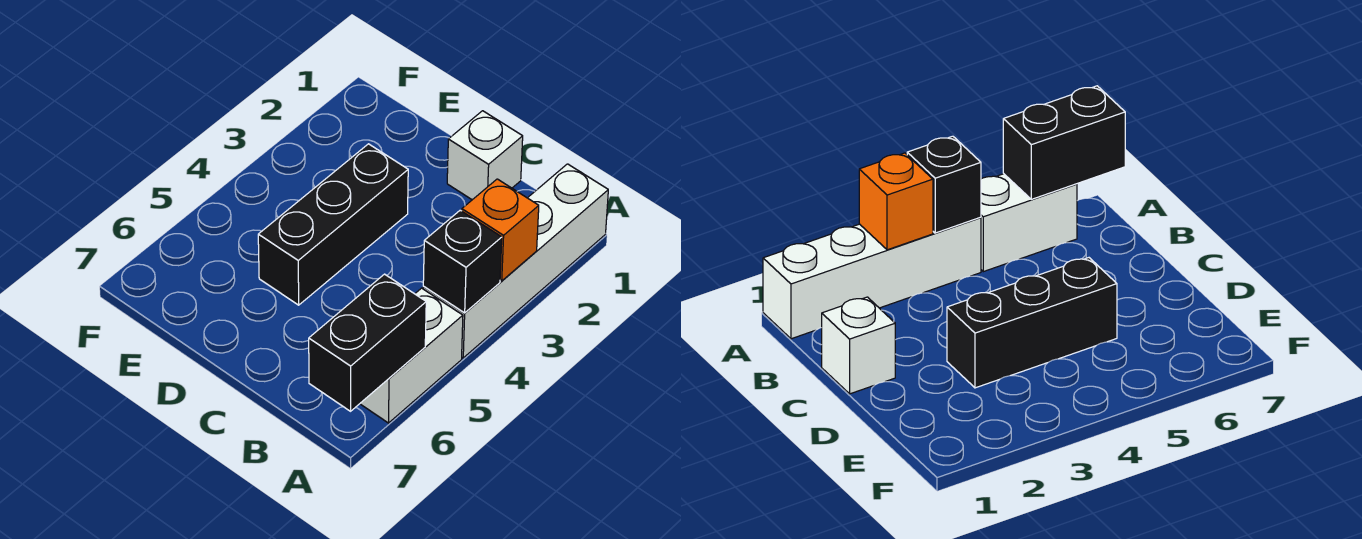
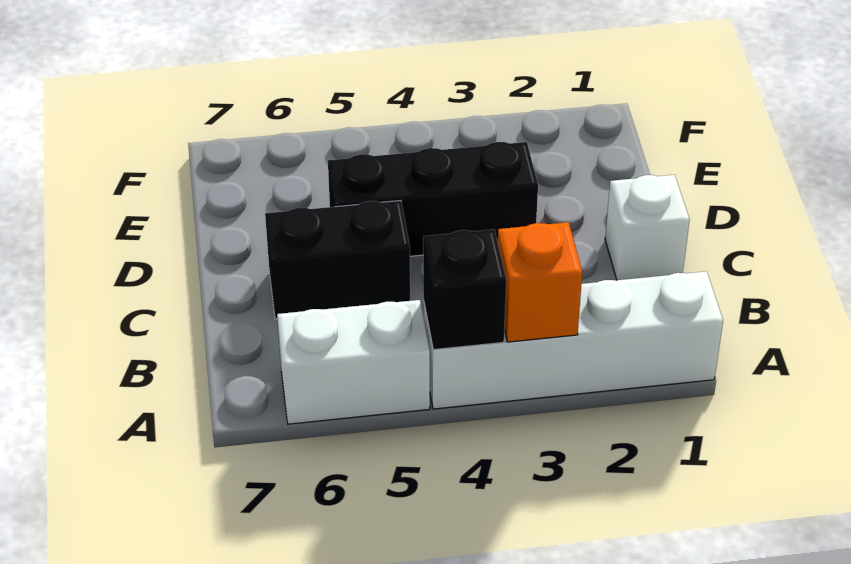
black brick A6:A7 level 2 -> black brick C5:C6 level 1

